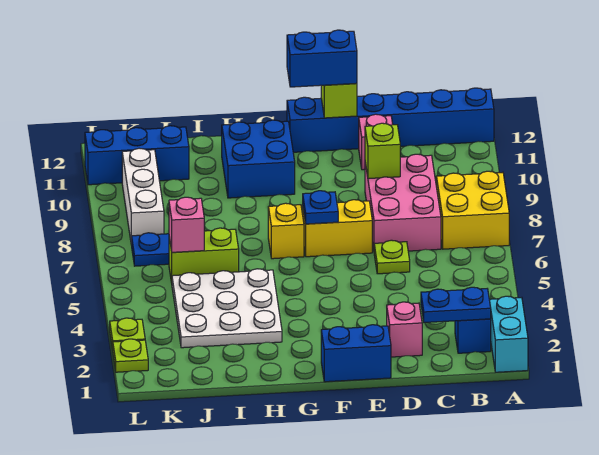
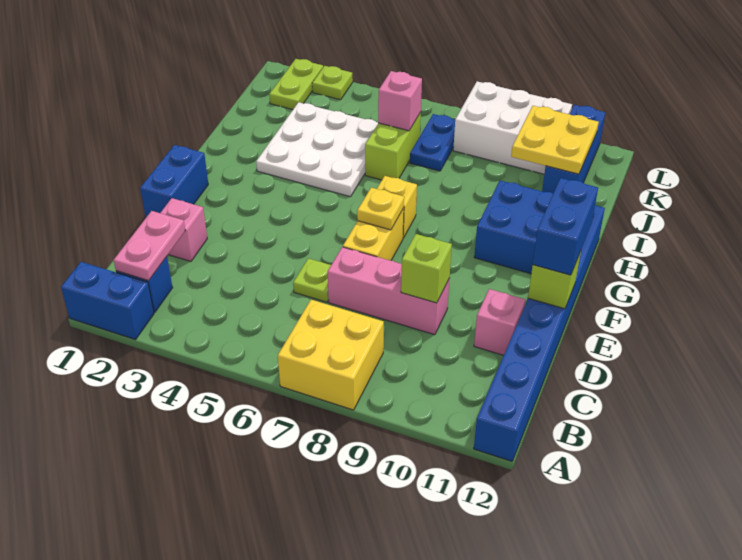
cyan brick A1:A2 level 1 -> blue brick A1:A2 level 1
blue brick A12:F12 level 1 -> blue brick A12:H12 level 1
blue plate B2:C2 level 2 -> pink plate B2:C2 level 2
pink brick C7:D9 level 1 -> pink brick D7:D9 level 1
blue plate F7 level 2 -> yellow plate F7 level 2
none -> yellow plate J10:K11 level 2
white brick K8:K10 level 1 -> white brick K8:L10 level 1
lime plate L2 level 1 -> lime plate K2:L2 level 1

